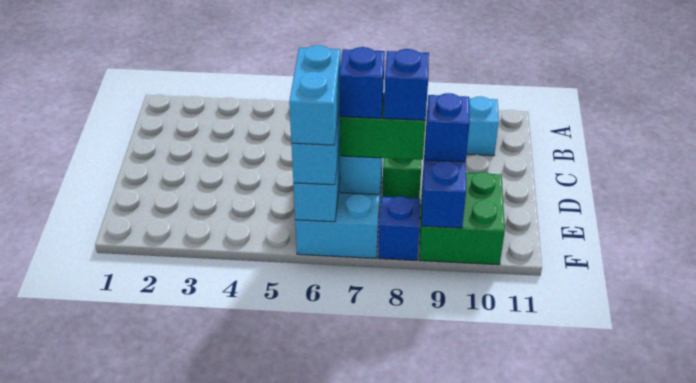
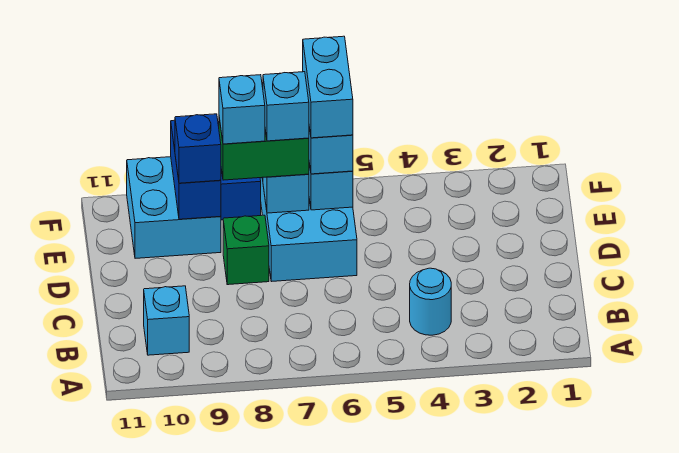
none -> cyan round brick B4 level 1
blue brick E7 level 4 -> cyan brick E7 level 4
blue brick E8 level 4 -> cyan brick E8 level 4
green brick E9:F10 level 1 -> cyan brick E9:F10 level 1

